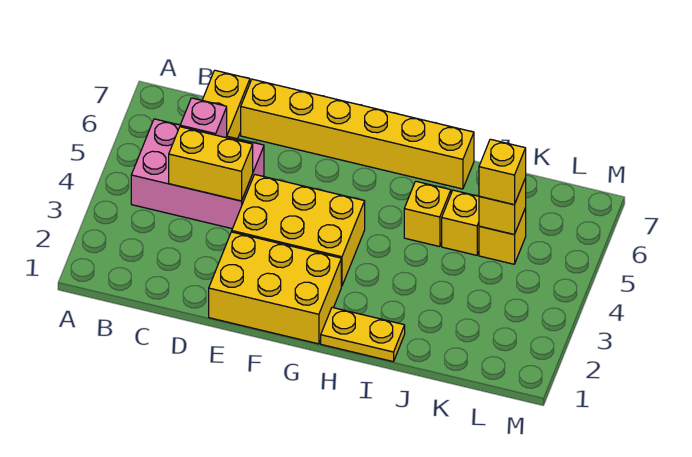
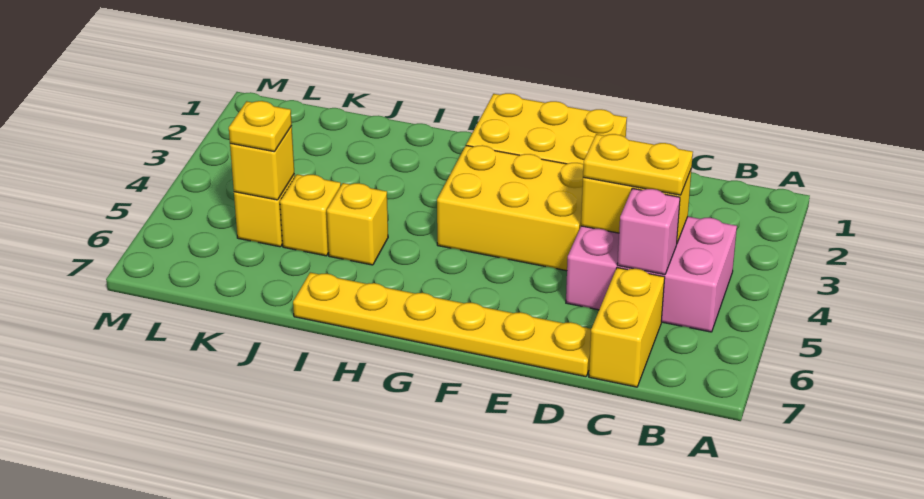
yellow brick D7:I7 level 1 -> yellow plate D7:I7 level 1
yellow plate H1:I1 level 1 -> yellow plate C4:D4 level 3
yellow brick K5 level 3 -> yellow plate K5 level 3

